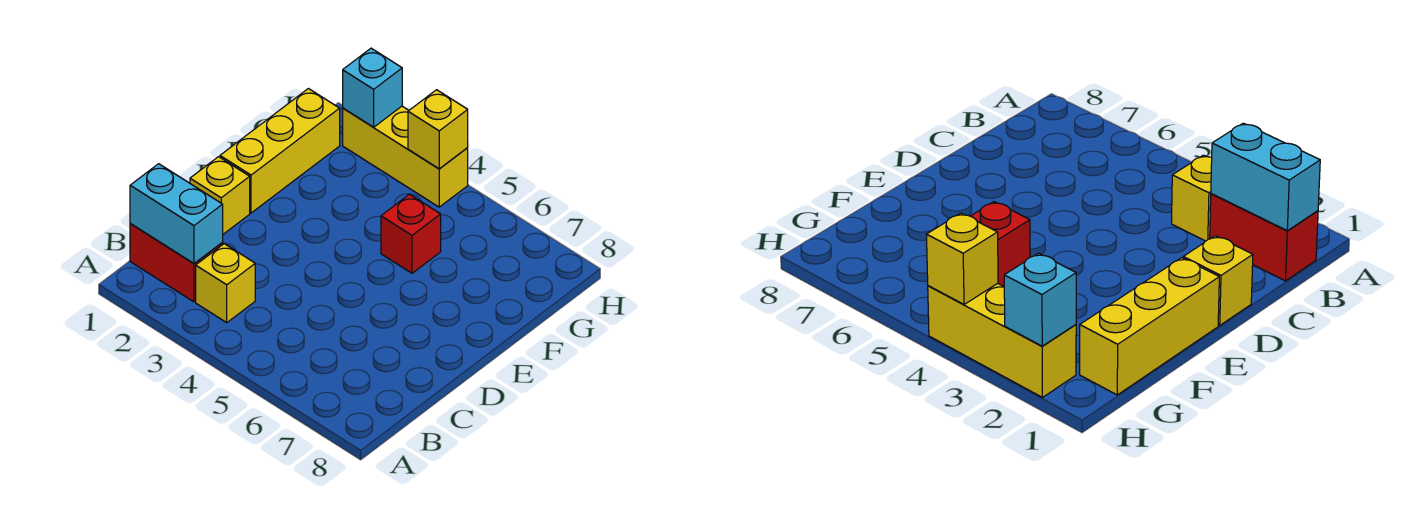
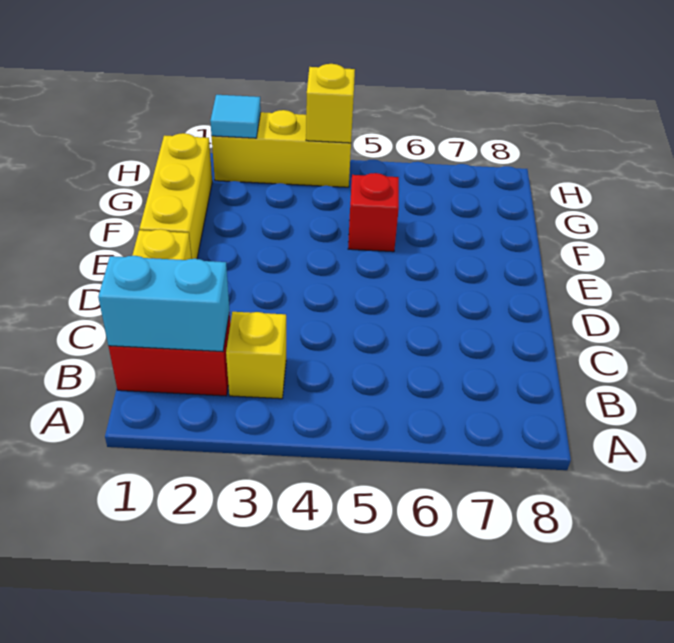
cyan brick H2 level 2 -> cyan tile H2 level 2

